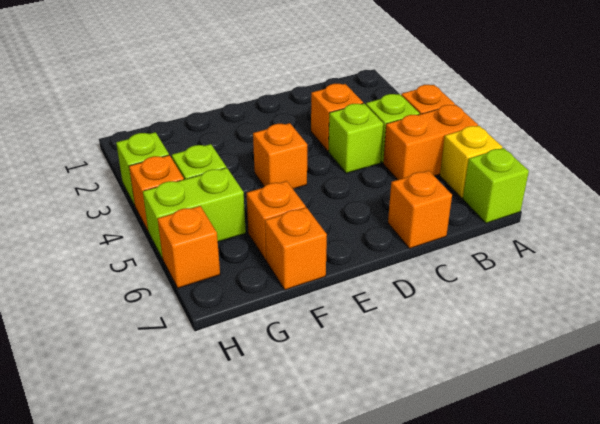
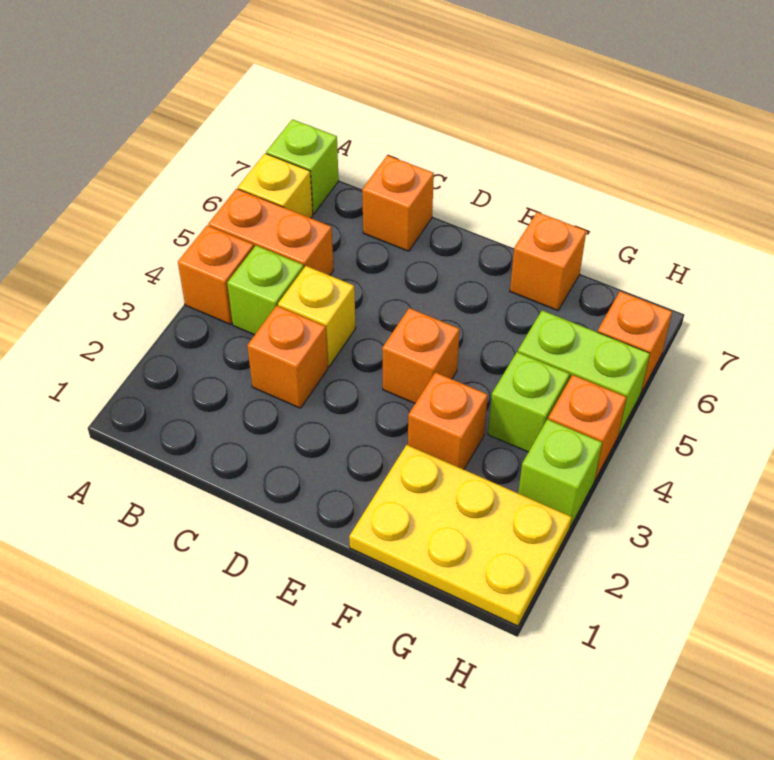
lime brick C4 level 1 -> yellow brick C4 level 1
none -> yellow plate F1:H2 level 1
orange brick F6 level 1 -> orange brick F3 level 1

